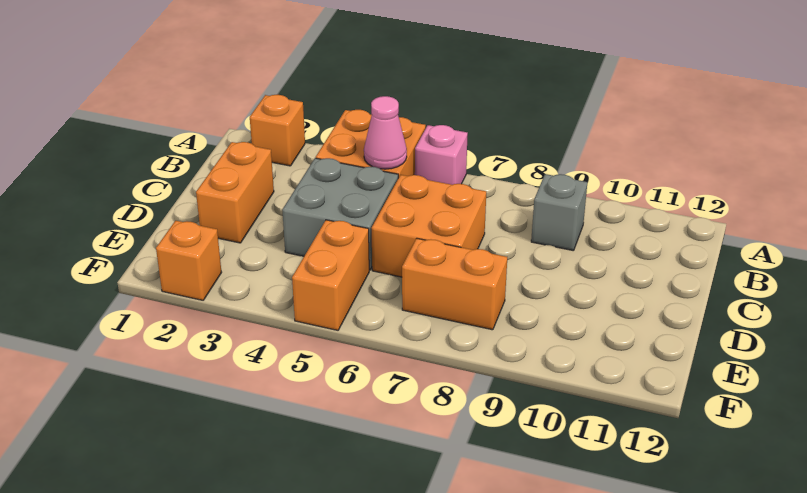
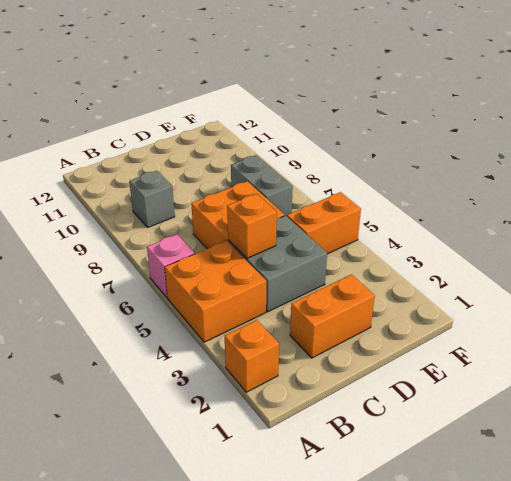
pink cone B5 level 2 -> none
orange brick E7:E8 level 1 -> grey brick E7:E8 level 1
orange brick F2 level 1 -> orange brick C5 level 2

